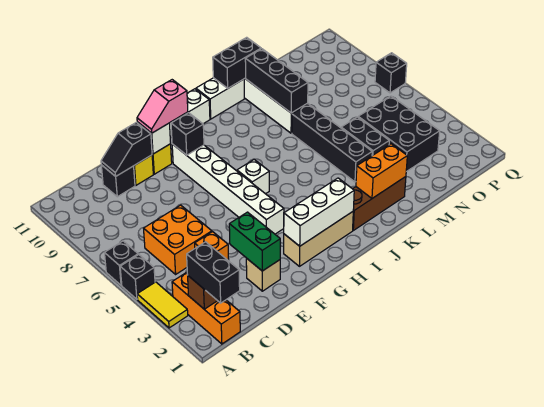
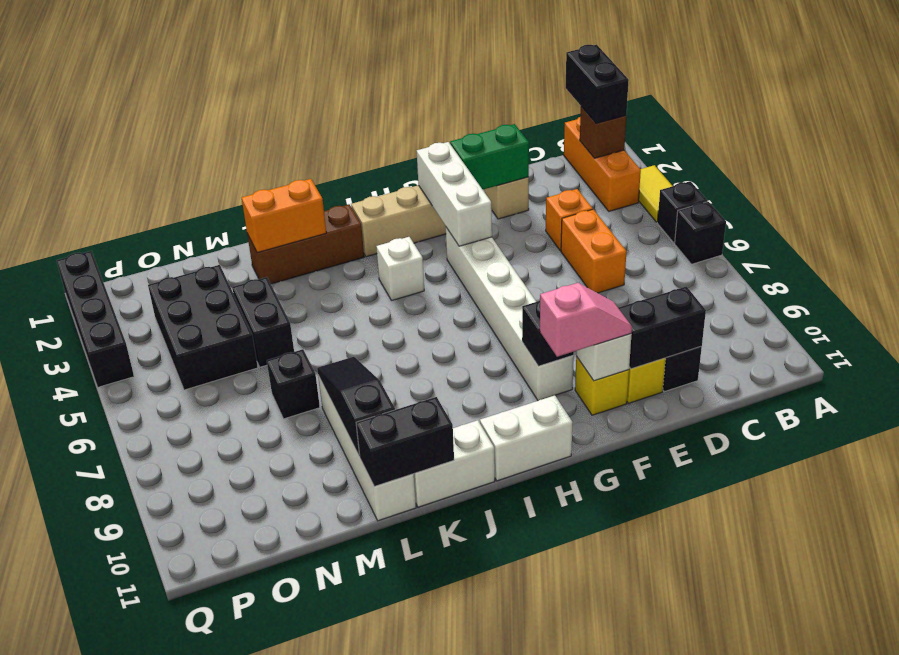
orange brick C5:D6 level 1 -> orange brick D5:D6 level 1
black slope D10:E10 level 2 top E -> black brick D10:E10 level 2
green brick E2:E3 level 2 -> green brick E2:F2 level 2
white brick G2:I2 level 2 -> white brick G2:G4 level 2
white brick H6 level 1 -> white brick I4 level 1
black brick L4:L7 level 1 -> black brick Q1:Q4 level 1
black brick L8:L10 level 2 -> black slope L8:L10 level 2 top 10
black brick Q7 level 1 -> black brick M7 level 1

